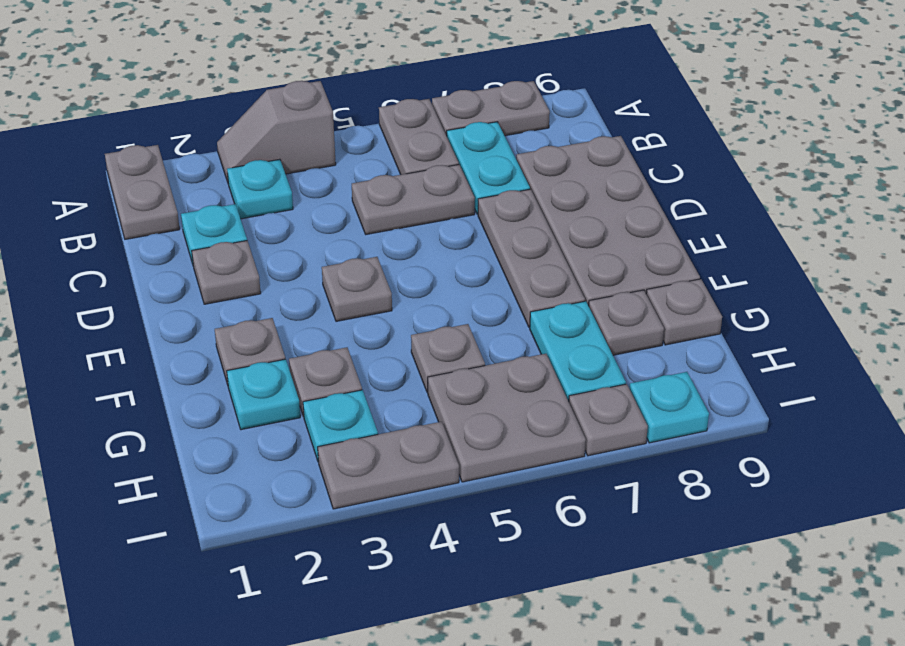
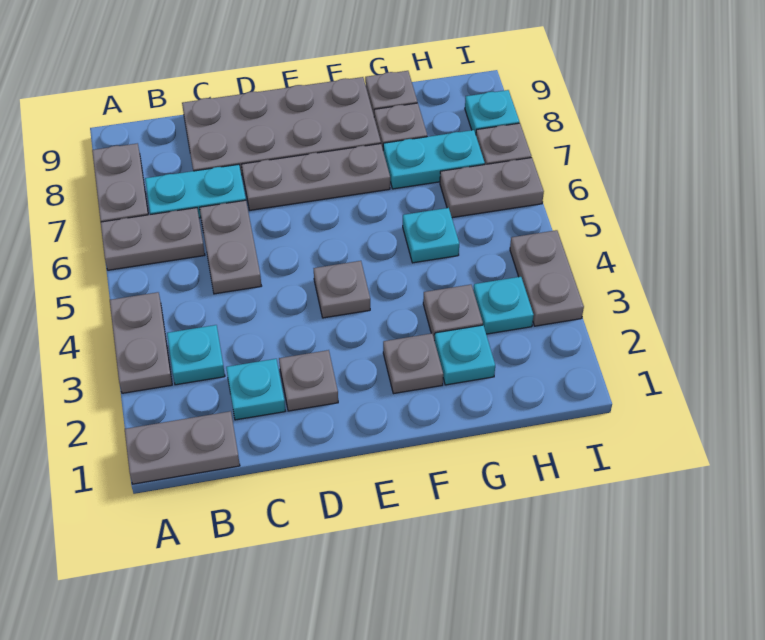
grey slope A3:A4 level 1 top 4 -> grey plate A3:A4 level 1
grey plate G5 level 1 -> cyan plate G5 level 1
grey plate H5:I6 level 1 -> grey plate H6:I6 level 1

